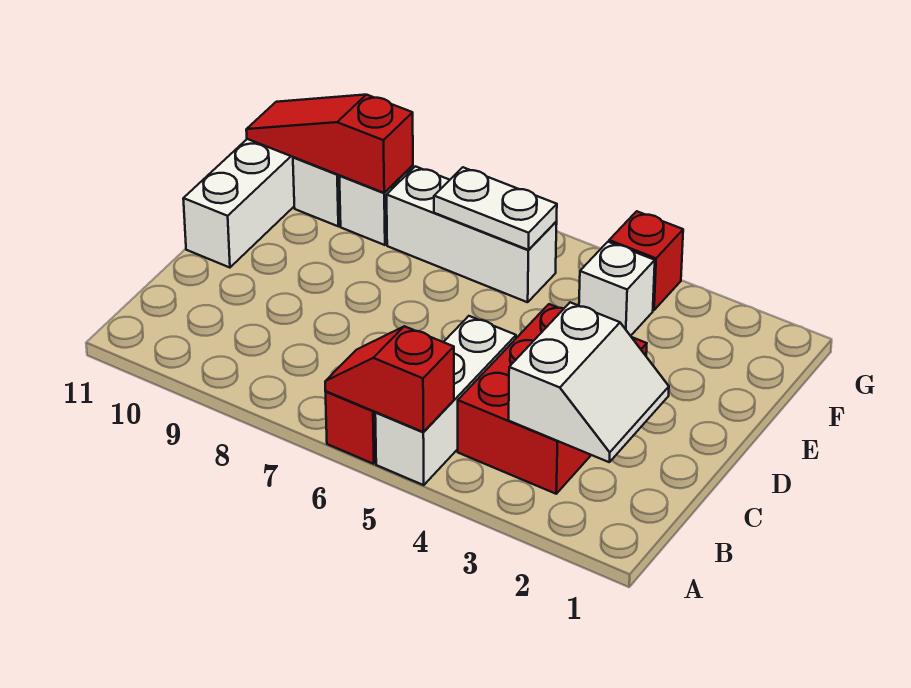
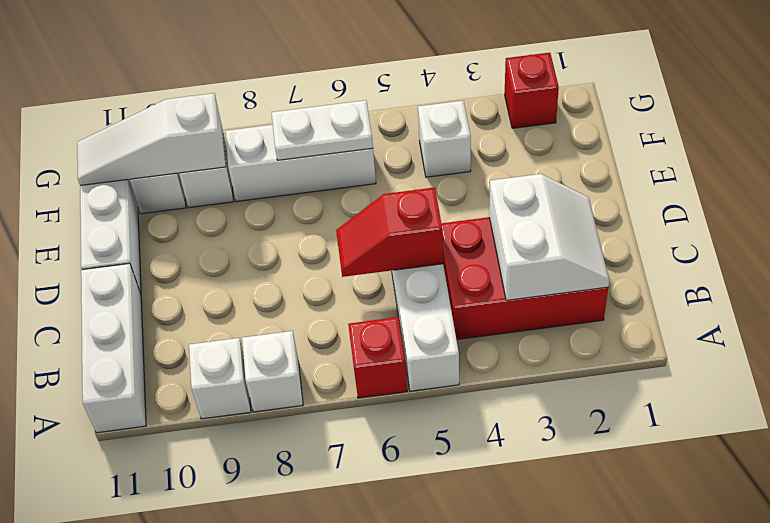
red slope A5:A6 level 2 top 5 -> red slope C5:C6 level 2 top 5
none -> white brick A8 level 1
none -> white brick A9 level 1
none -> white brick A11:C11 level 1
red brick B3:D4 level 1 -> red brick B2:C4 level 1
red slope F9:F11 level 2 top 9 -> white slope F9:F11 level 2 top 9
red brick G4 level 1 -> red brick G2 level 1

